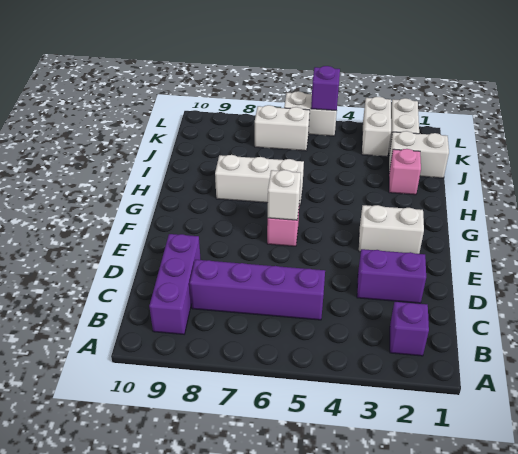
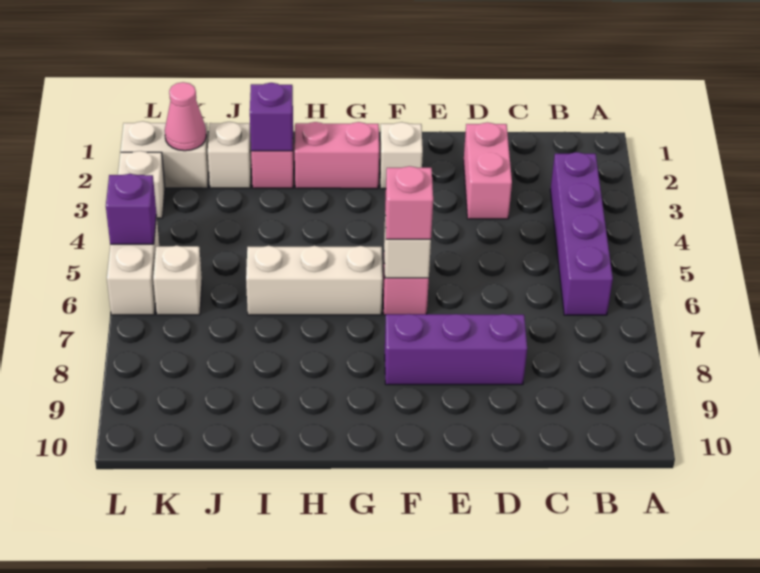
purple brick B2 level 1 -> purple brick I2 level 2
purple brick B9:D9 level 1 -> purple brick D8:F8 level 1
purple brick C5:C8 level 1 -> purple brick B3:B6 level 1
purple brick D2:D3 level 1 -> pink brick D2:D3 level 1
white brick F2:F3 level 1 -> white brick F2 level 1
none -> pink brick F6 level 3
none -> pink brick G2:H2 level 1
white brick H6:H8 level 1 -> white brick G6:I6 level 1
white brick J1:J2 level 1 -> white brick J2 level 1
none -> pink cone K2 level 2
white brick K3:L3 level 1 -> white brick L3 level 1
white brick K6:K7 level 1 -> white brick K6 level 1

